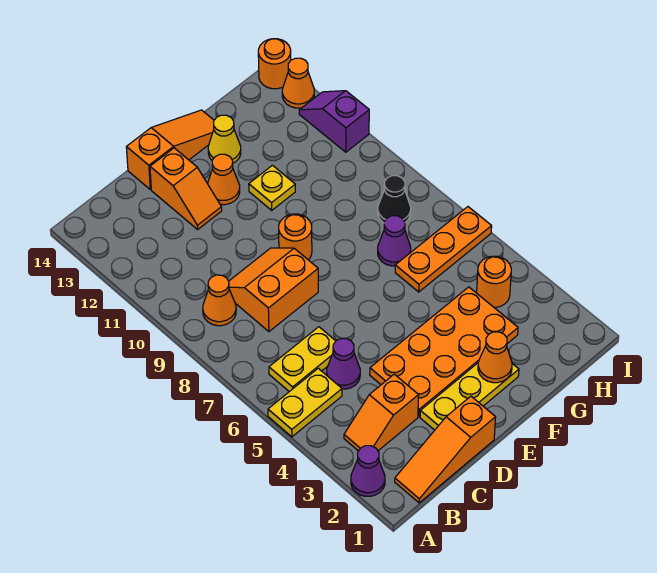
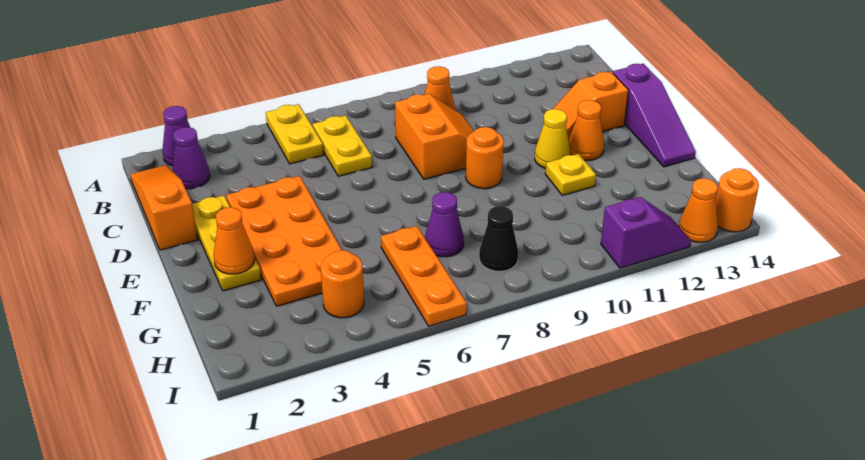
orange slope B3:C3 level 1 top C -> none
purple cone C5 level 1 -> purple cone B2 level 1
orange slope D14:F14 level 1 top D -> purple slope D14:F14 level 1 top D
yellow cone F13 level 1 -> yellow cone E11 level 1

